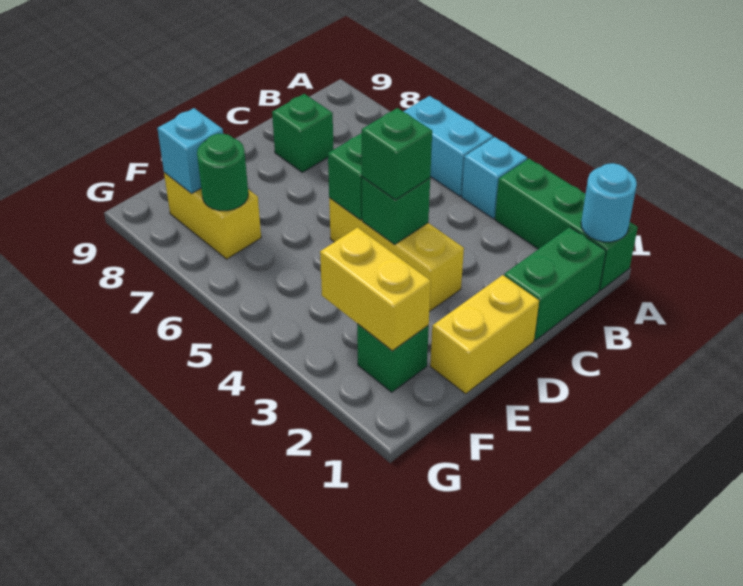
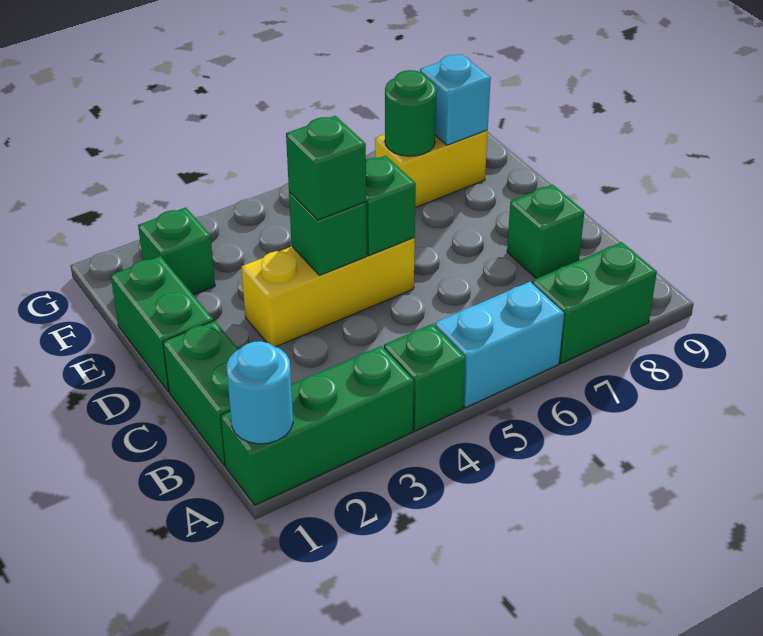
cyan brick A4 level 1 -> green brick A4 level 1
none -> green brick A7:A8 level 1
yellow brick D1:E1 level 1 -> green brick D1:E1 level 1
yellow brick F2:F3 level 2 -> none

